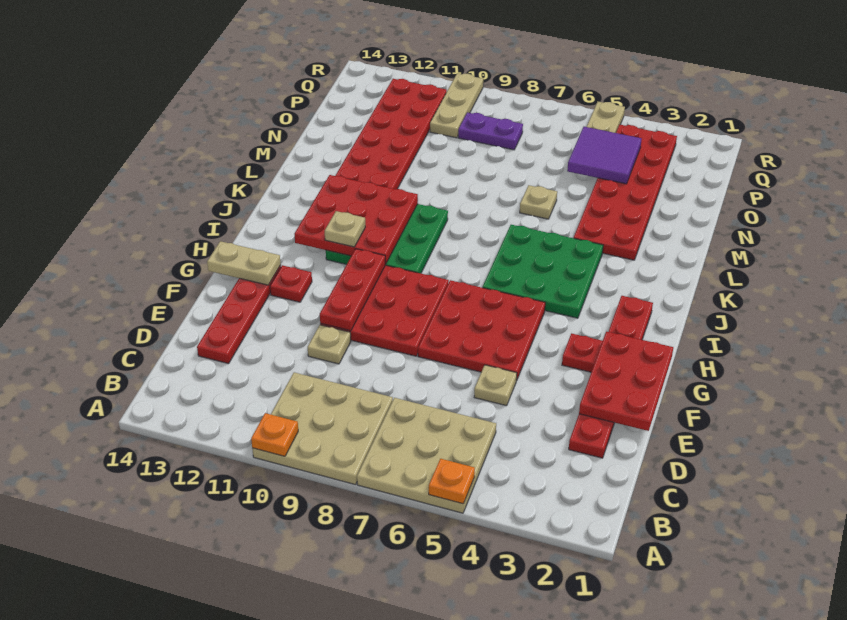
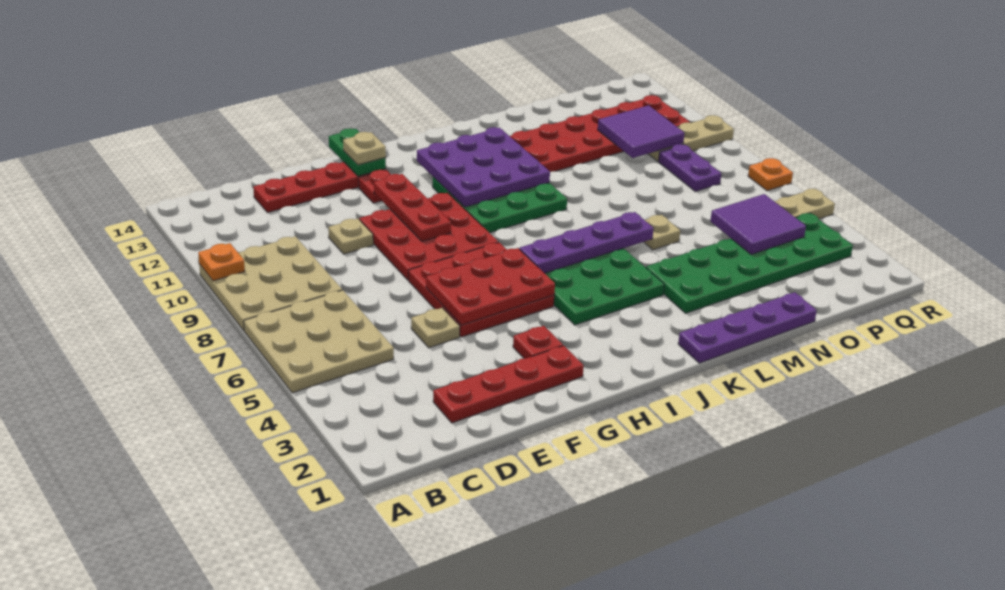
orange plate A5 level 2 -> orange plate R7 level 1
red plate D2:I2 level 1 -> red plate D2:G2 level 1
red plate E1:G2 level 2 -> red plate F5:H6 level 2
red plate F10:H10 level 2 -> red plate G9:G11 level 2
tan plate G13:G14 level 2 -> green plate G13:G14 level 2
none -> purple plate I6:L6 level 2
red plate I10:K12 level 2 -> purple plate I10:K12 level 2
tan plate I11 level 3 -> tan plate G13 level 3
none -> purple plate K1:N1 level 1
red plate L3:Q4 level 1 -> green plate L3:Q4 level 1
none -> purple tile O10:P11 level 2

